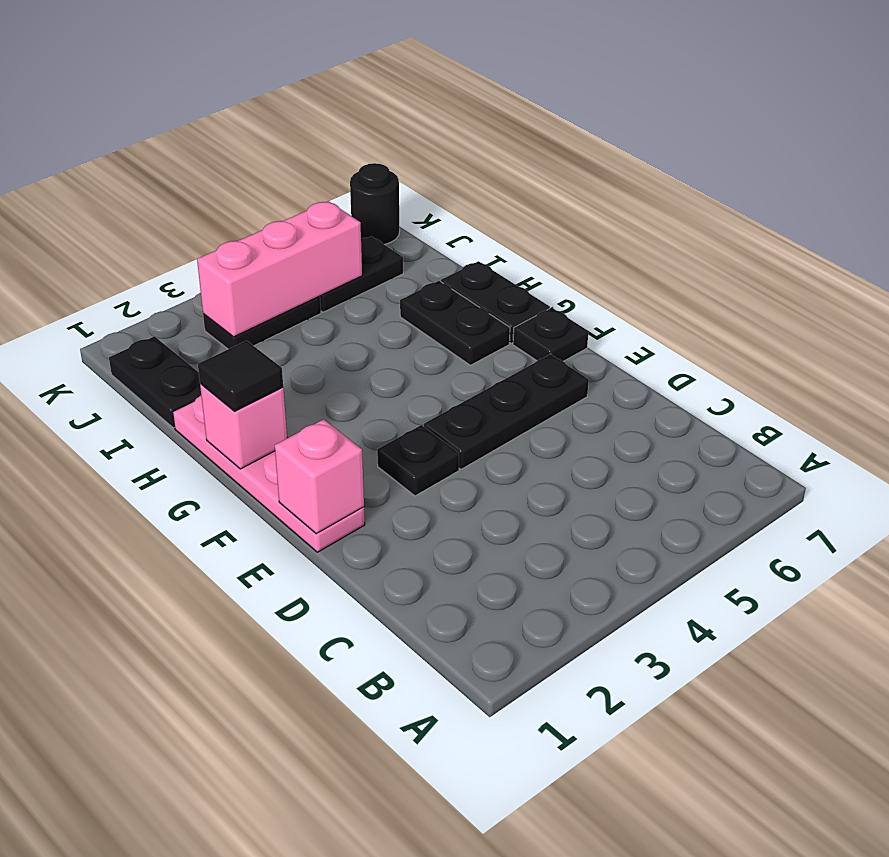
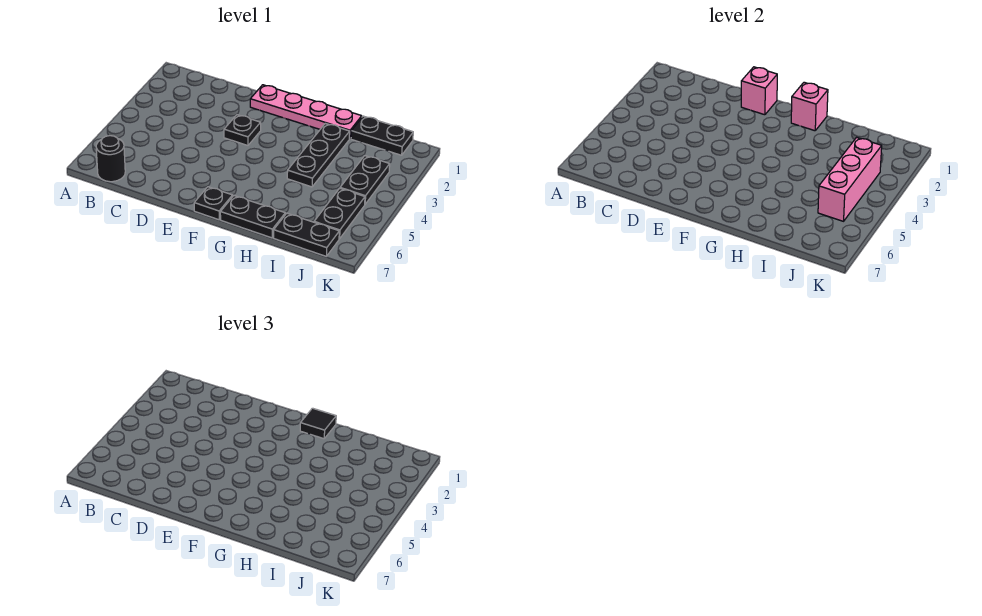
black plate E4:E6 level 1 -> black plate H2:H4 level 1
black plate G6:H6 level 1 -> black plate I7:J7 level 1
black round brick K7 level 1 -> black round brick B7 level 1

